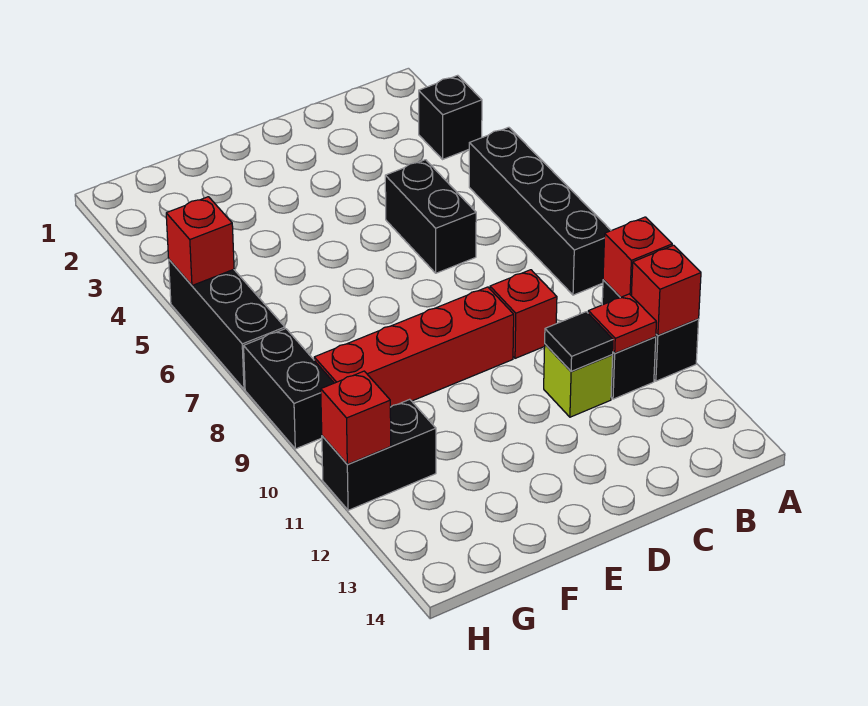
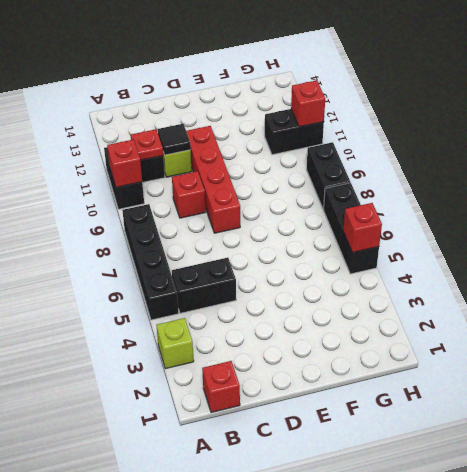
black brick A3 level 1 -> lime brick A3 level 1
red brick A11 level 2 -> red brick B1 level 1
black brick C5:C6 level 1 -> black brick B5:C5 level 1
red brick D9:G9 level 1 -> red brick D8:D11 level 1

